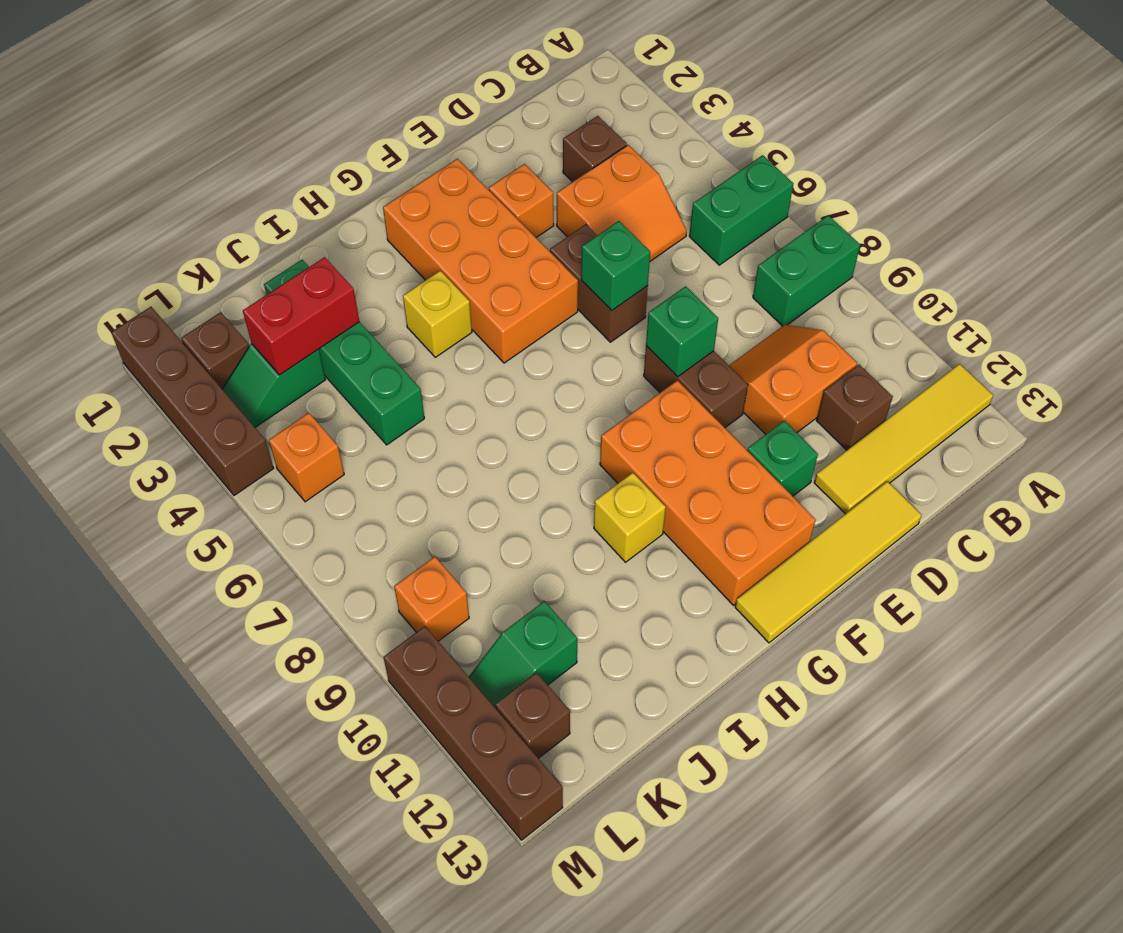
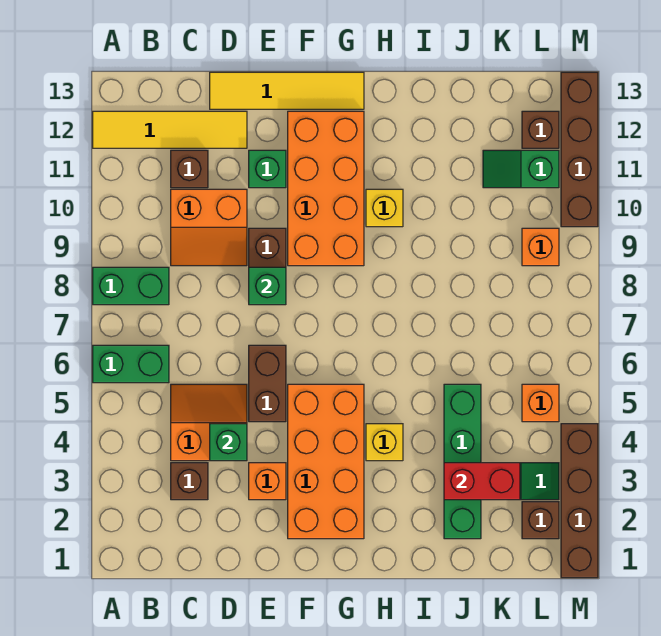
green brick E6 level 2 -> green brick D4 level 2
green slope K11:L11 level 1 top K -> green slope K11:L11 level 1 top L

